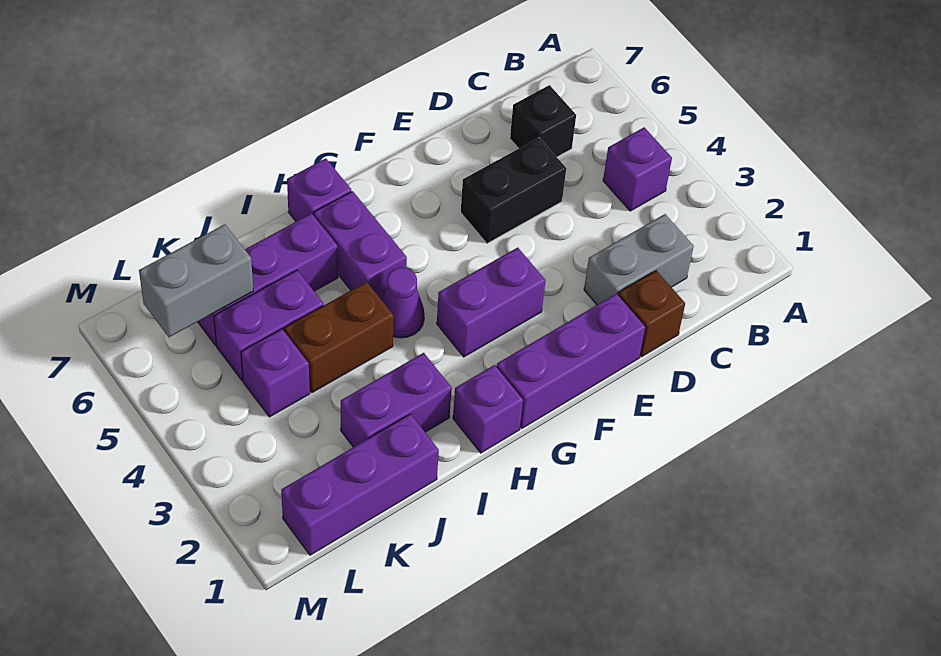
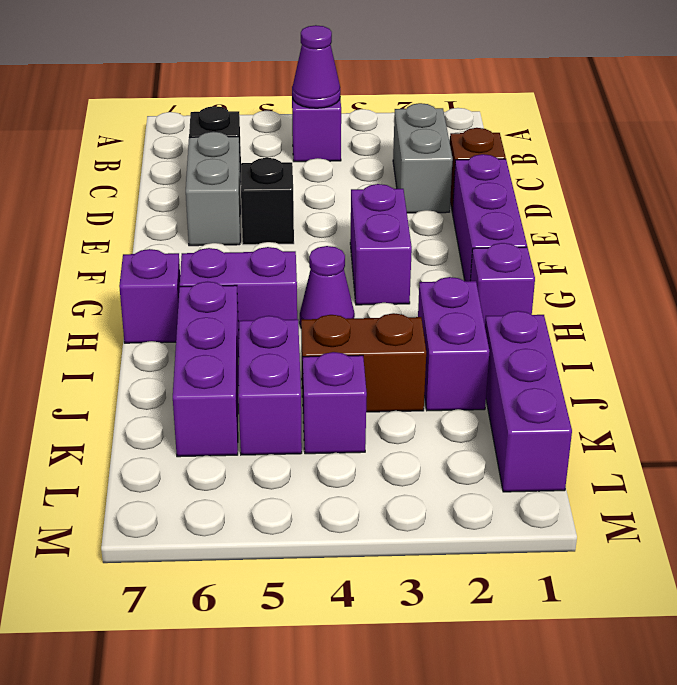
none -> purple cone B4 level 2
black brick D5:E5 level 1 -> black brick E5 level 1
brown brick I4:J4 level 1 -> brown brick J3:J4 level 1
grey brick K6:L6 level 2 -> grey brick D6:E6 level 1

